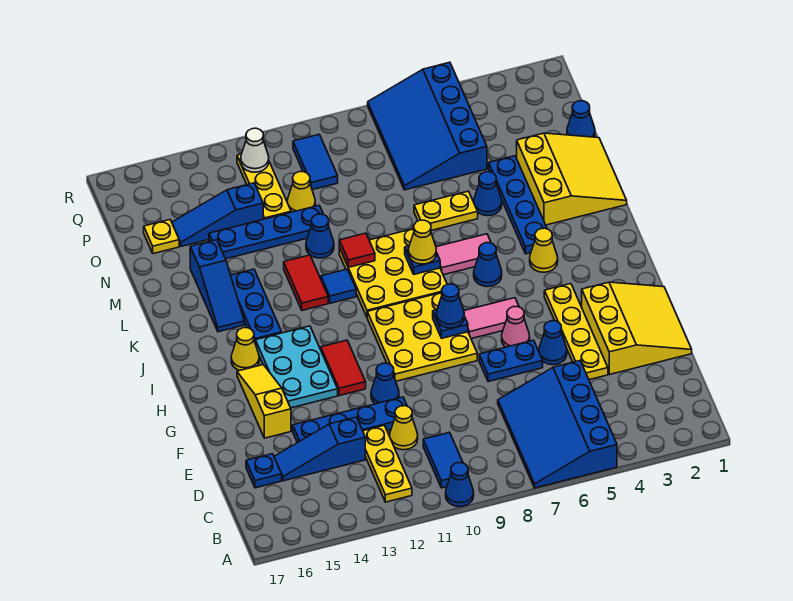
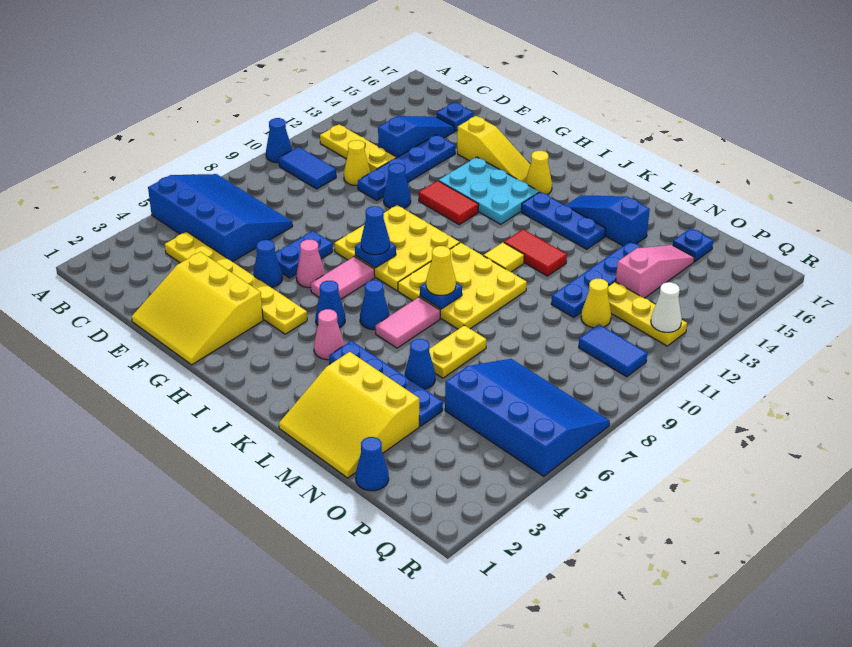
yellow plate E4:H4 level 1 -> yellow plate C4:H4 level 1
yellow cone J4 level 1 -> pink cone J4 level 1
blue tile K11 level 1 -> yellow tile K11 level 1
red tile L10 level 2 -> none
blue cone M11 level 1 -> blue cone I5 level 1
blue slope O13:O15 level 1 top 13 -> pink slope O13:O15 level 1 top 13
yellow plate O16 level 1 -> blue plate O16 level 1

